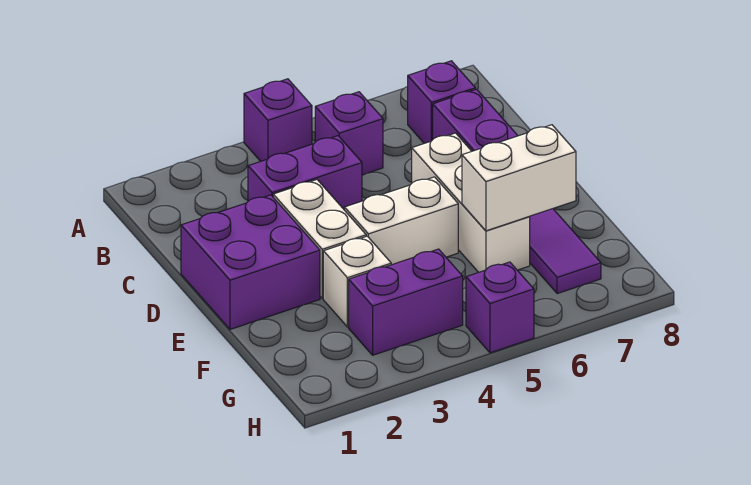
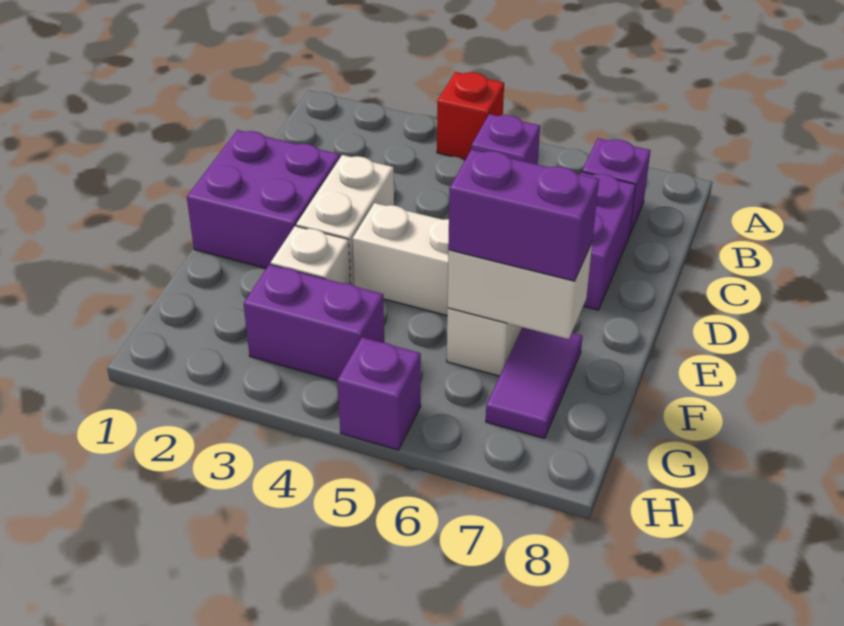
purple brick A4 level 1 -> red brick A4 level 1
purple brick C3:C4 level 1 -> purple brick F6:F7 level 3

